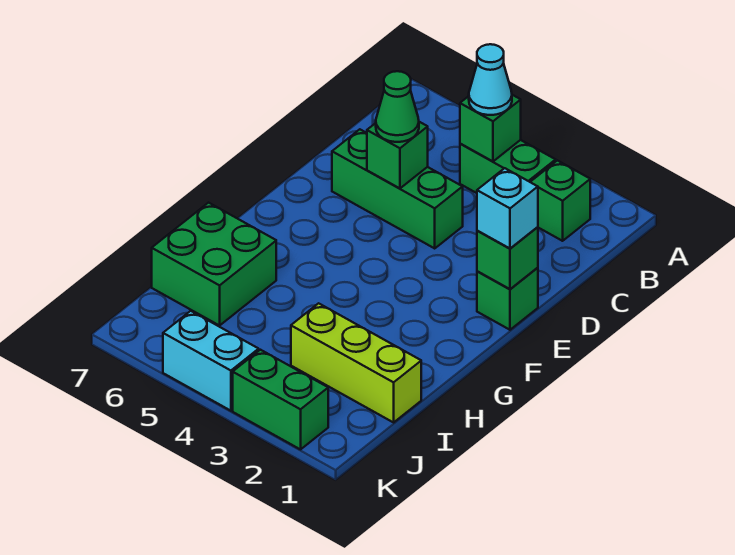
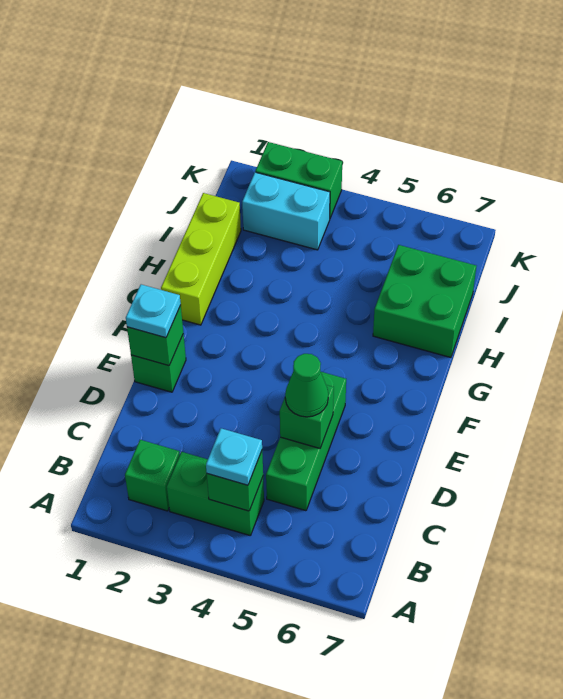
cyan cone B4 level 3 -> cyan plate B4 level 3
green brick D4:D6 level 1 -> green brick C5:E5 level 1
cyan brick E1 level 3 -> cyan plate E1 level 3
lime brick I1:I3 level 1 -> lime brick G1:I1 level 1
cyan brick K4:K5 level 1 -> cyan brick J2:J3 level 1

